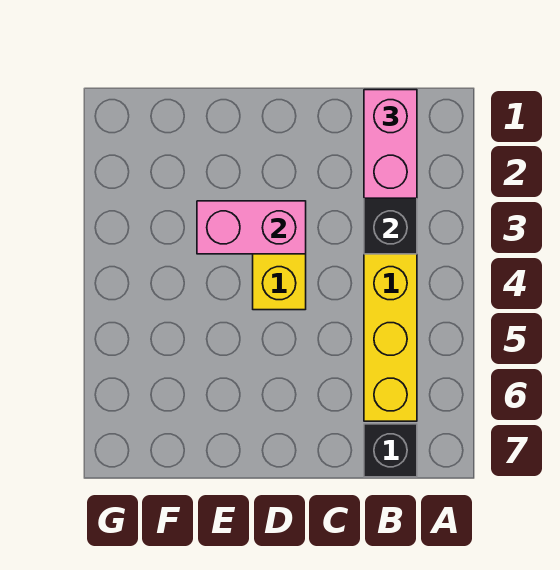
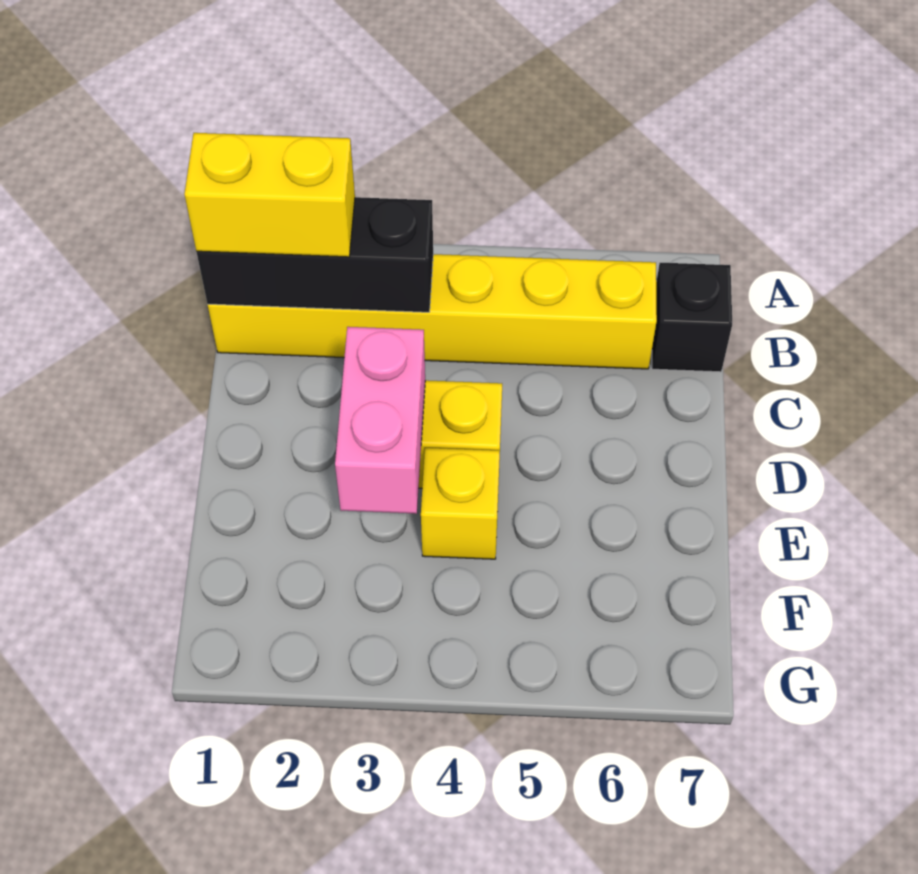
pink brick B1:B2 level 3 -> yellow brick B1:B2 level 3
none -> yellow brick E4 level 1

